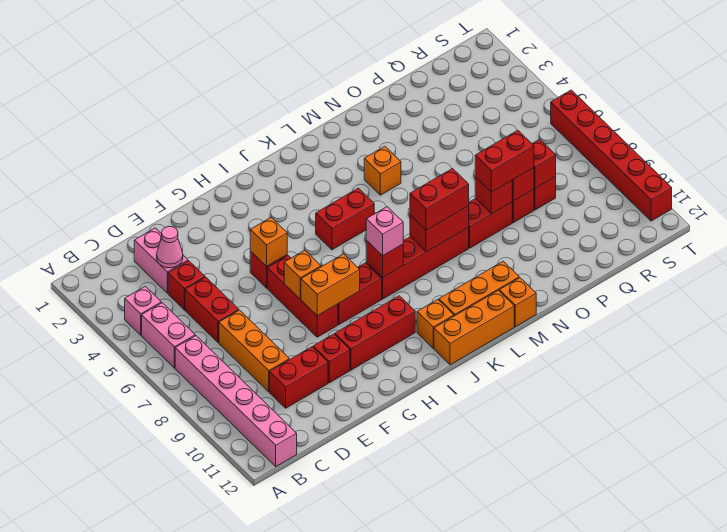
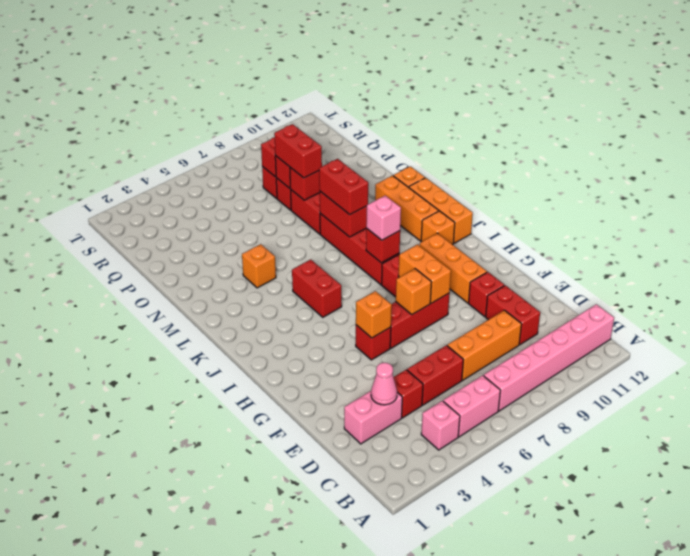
red brick G10:I10 level 1 -> orange brick G10:I10 level 1
red brick T6:T11 level 1 -> none

